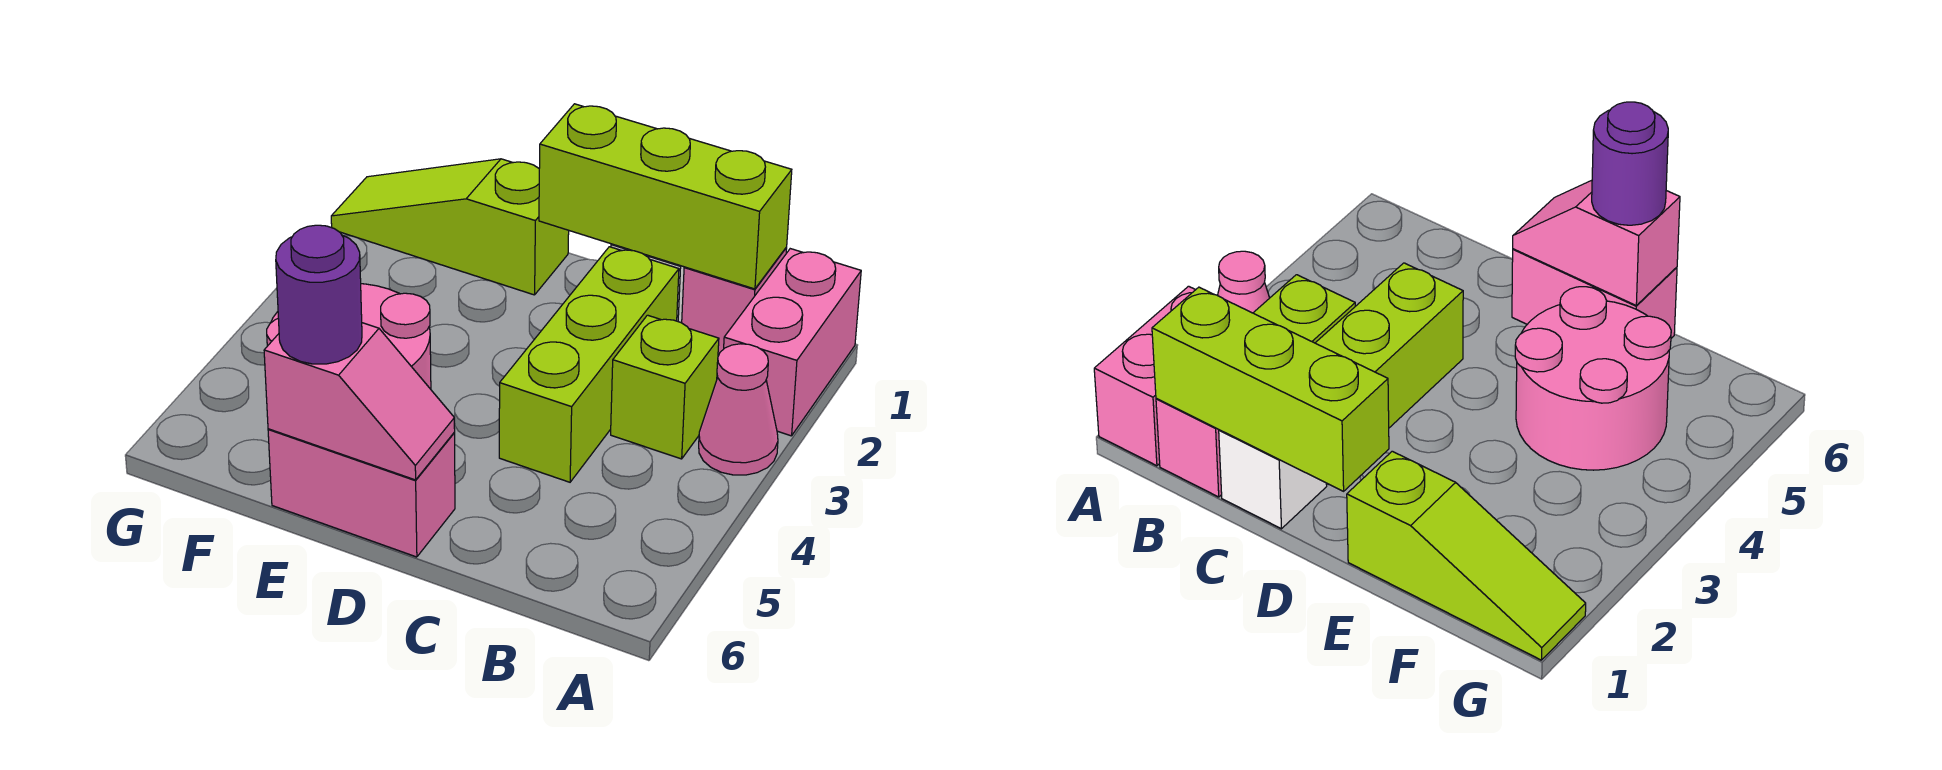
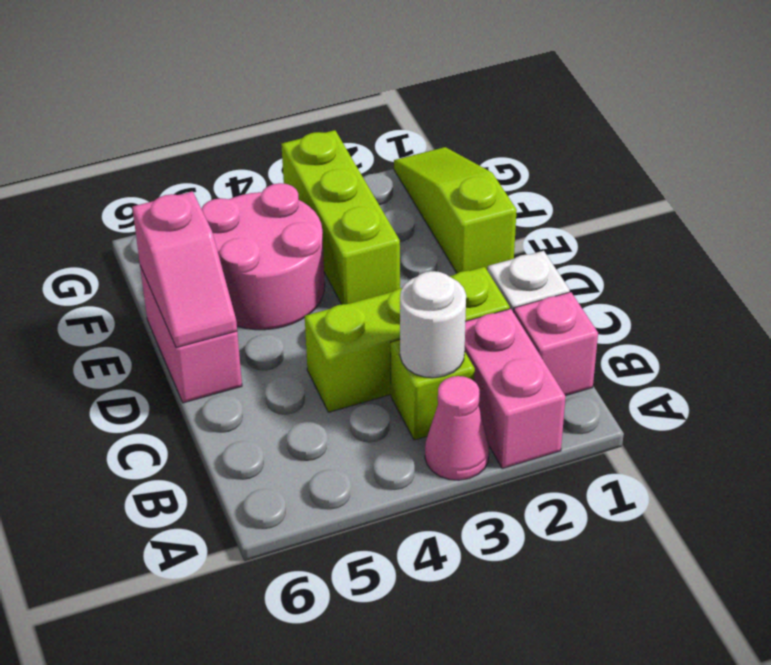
pink brick A1:A2 level 1 -> pink brick A2:B2 level 1
lime brick B1:D1 level 2 -> lime brick E3:G3 level 1
none -> white round brick B3 level 2
purple round brick E6 level 3 -> none

